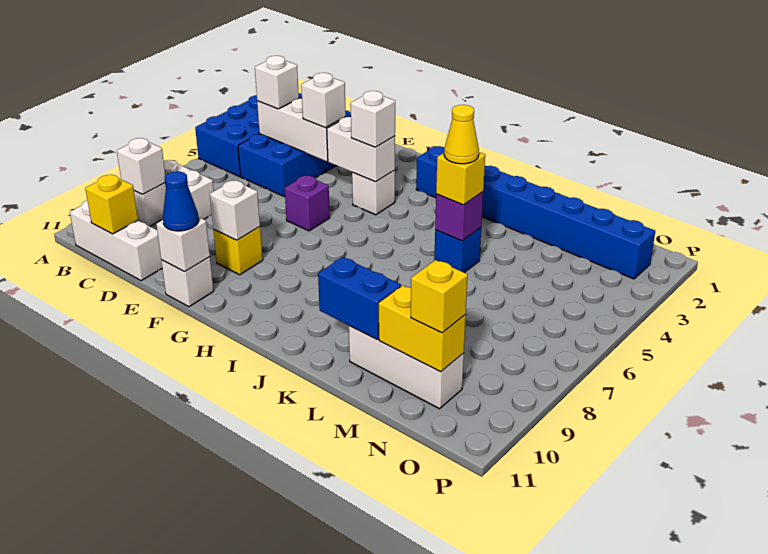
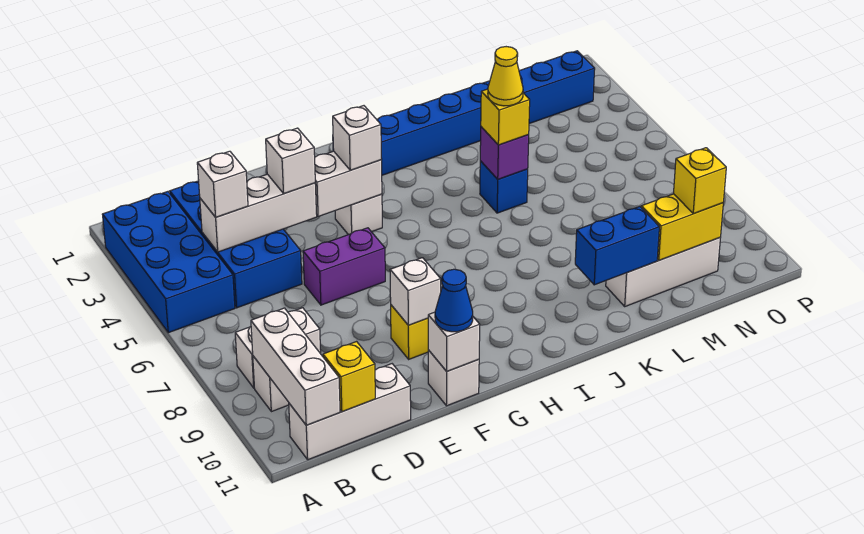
white brick B9 level 2 -> white brick B9:B11 level 2
purple brick F6 level 1 -> purple brick E6:F6 level 1

